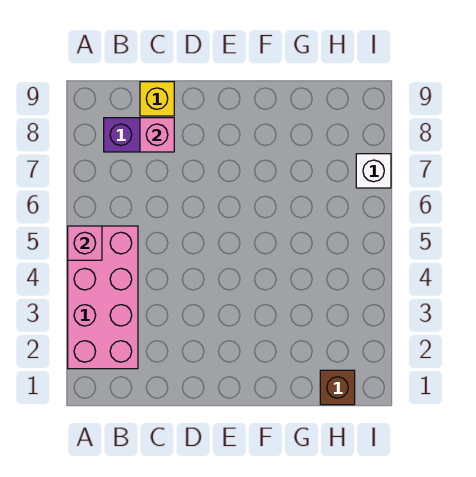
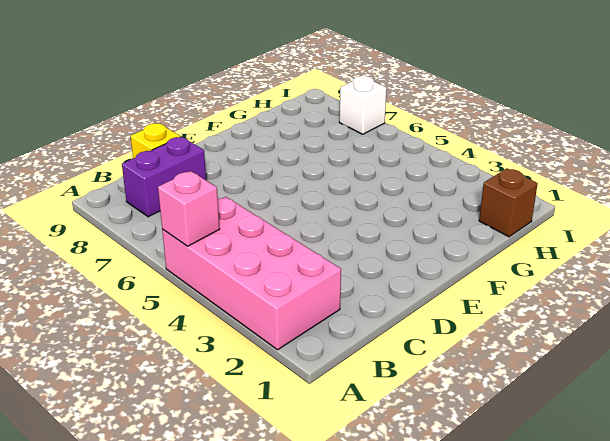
pink brick C8 level 2 -> none

